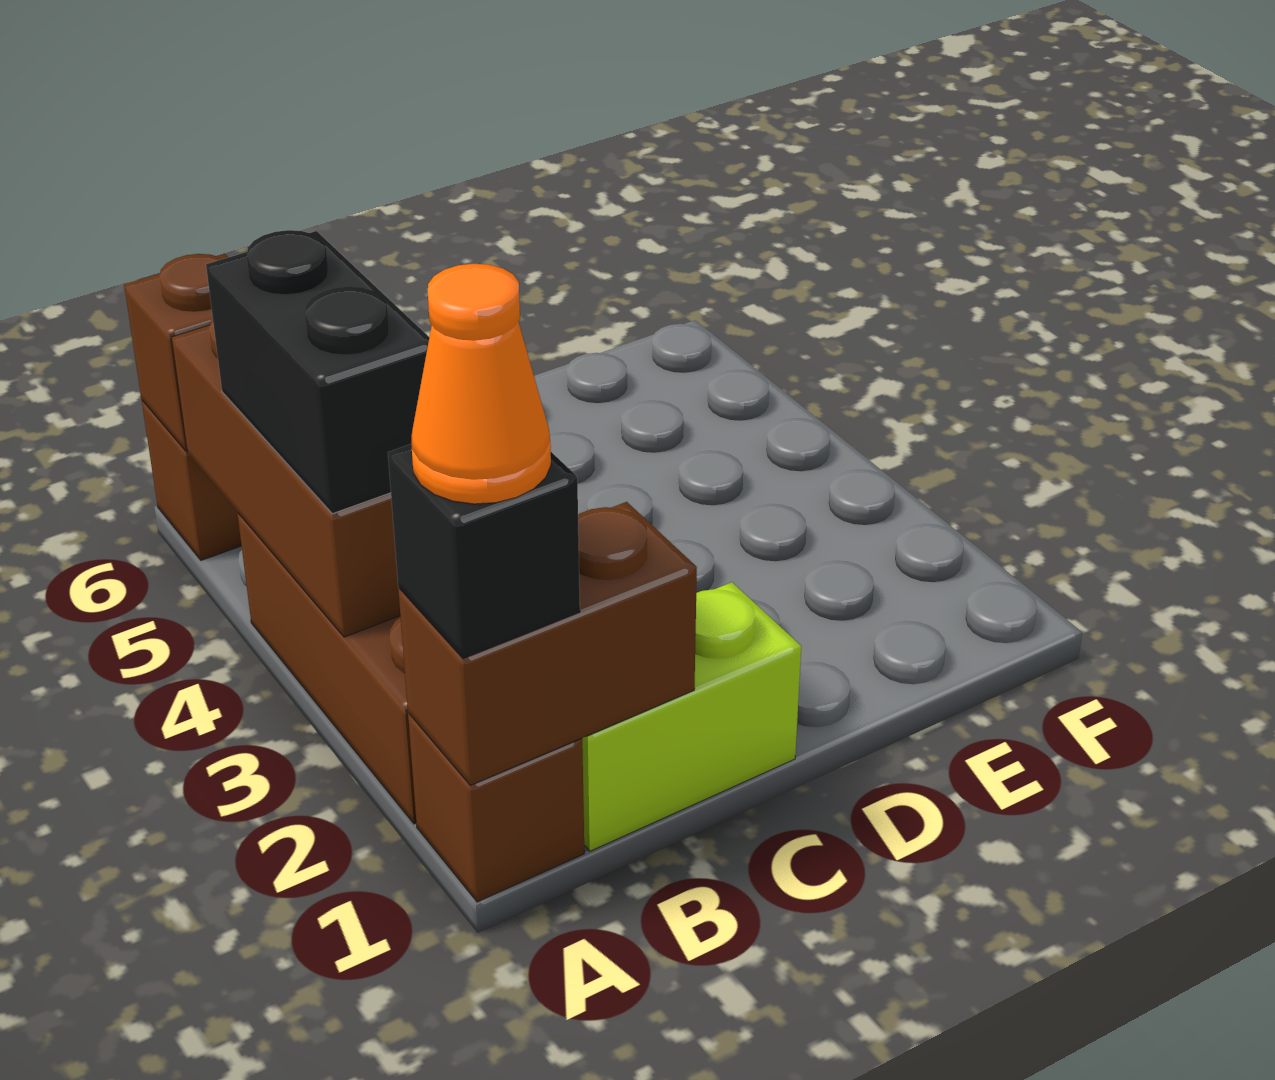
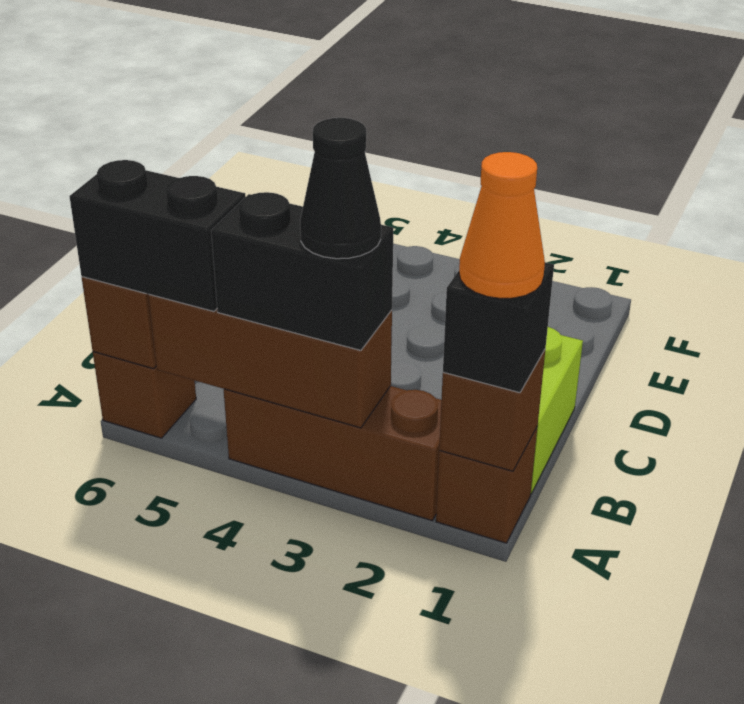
brown brick A1:B1 level 2 -> brown brick A1 level 2
none -> black cone A3 level 4
none -> black brick A5:A6 level 3

